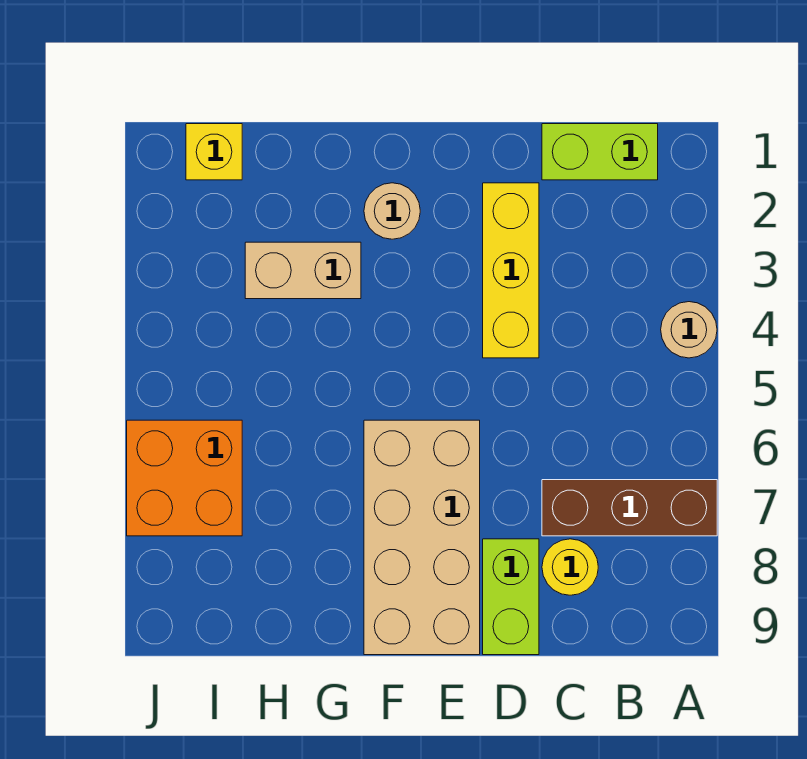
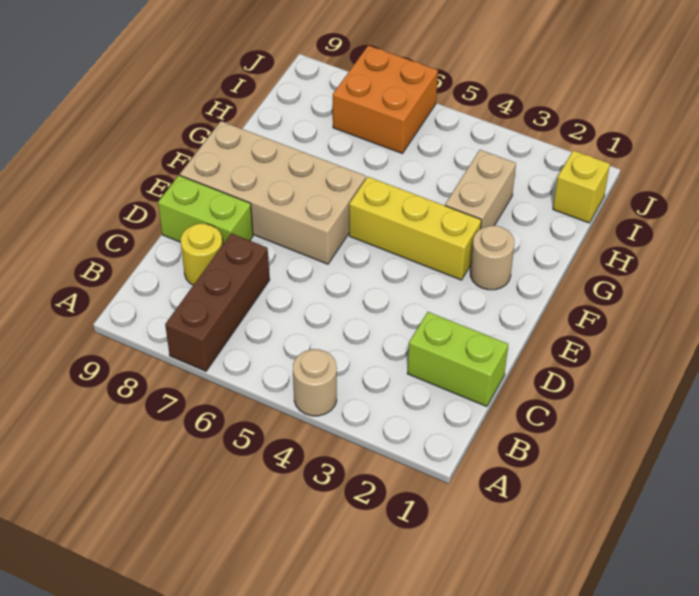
lime brick B1:C1 level 1 -> lime brick C1:C2 level 1
yellow brick D2:D4 level 1 -> yellow brick F3:F5 level 1

